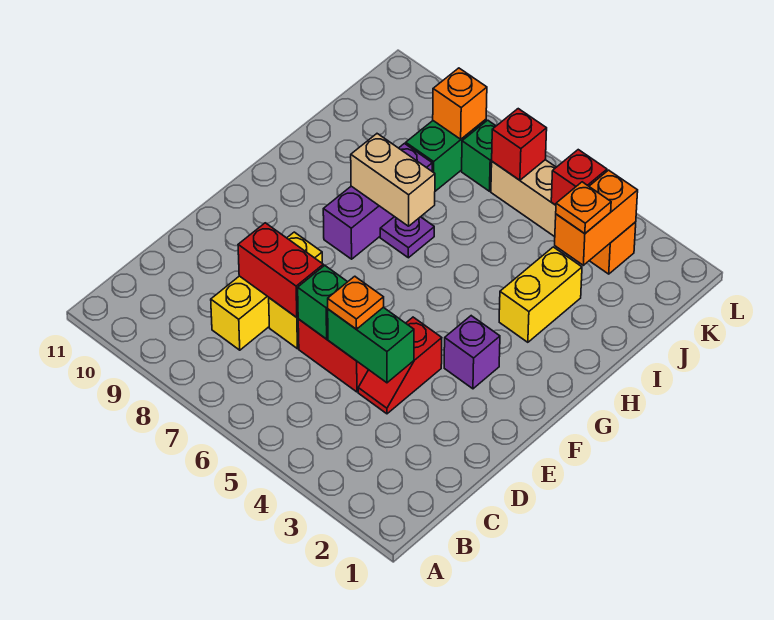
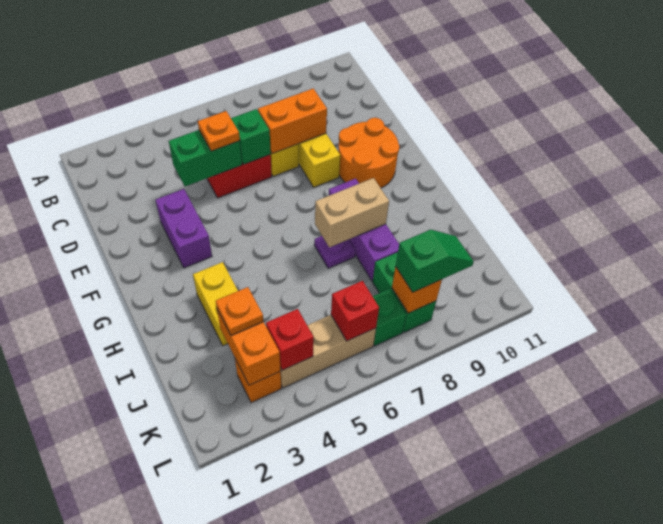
red slope D4:E4 level 1 top E -> none
red brick D7:D8 level 2 -> orange brick D7:D8 level 2
none -> orange round brick E9:F10 level 1
purple brick F3 level 1 -> purple brick E3:F3 level 1
none -> green slope K8:K9 level 3 top 8

